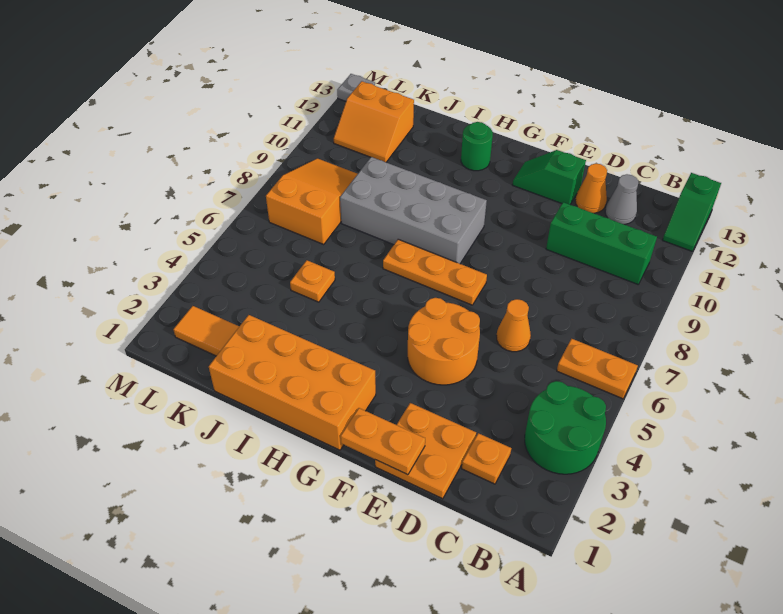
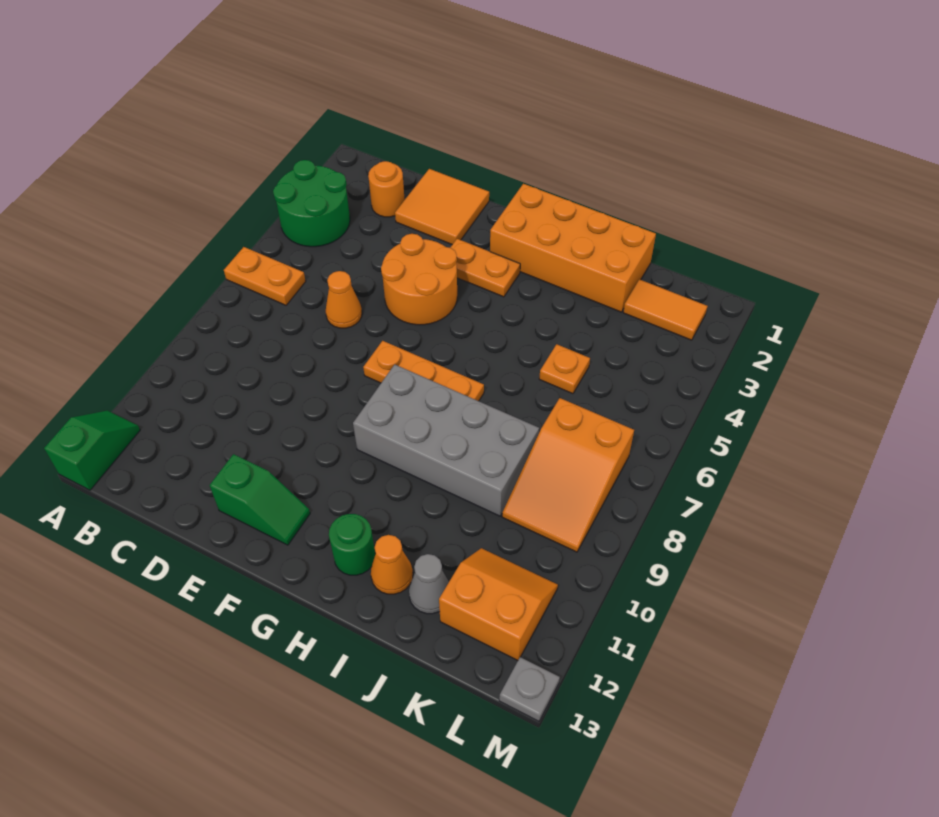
green brick B10:D10 level 1 -> none
orange plate C2 level 1 -> orange round brick C2 level 1
grey cone C12 level 1 -> grey cone J12 level 1
orange plate D1:E2 level 1 -> orange tile D1:E2 level 1
orange cone D12 level 1 -> orange cone I12 level 1
orange plate E1:F1 level 2 -> orange plate F3:G3 level 1

